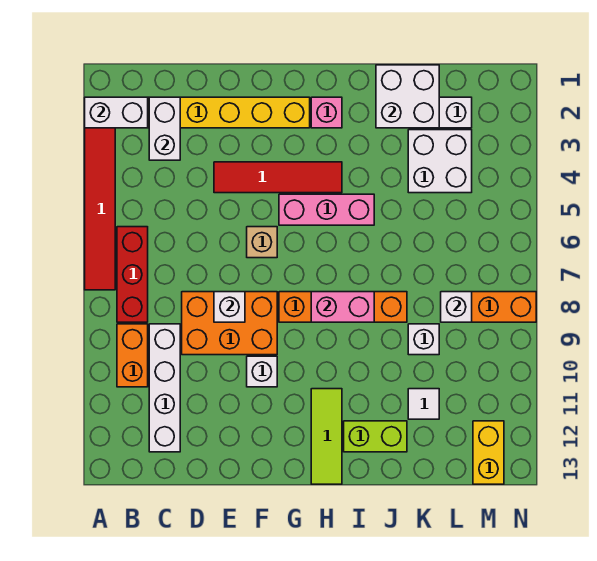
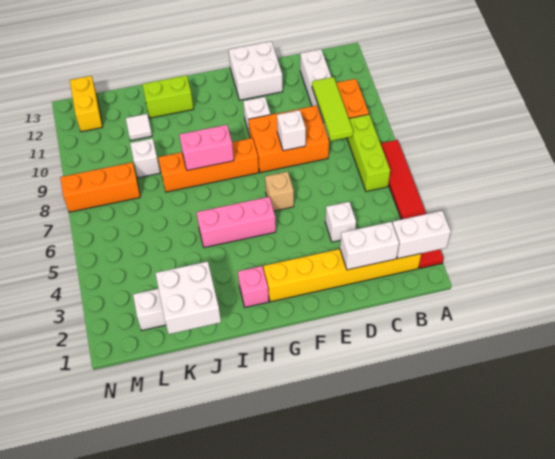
red brick B6:B8 level 1 -> lime brick B6:B8 level 1
white brick C2:C3 level 2 -> white brick C2:D2 level 2
red tile E4:H4 level 1 -> none
lime tile H11:H13 level 1 -> lime tile C8:C10 level 2
white brick K3:L4 level 1 -> white brick E12:F13 level 1
white brick L8 level 2 -> white brick D4 level 1

